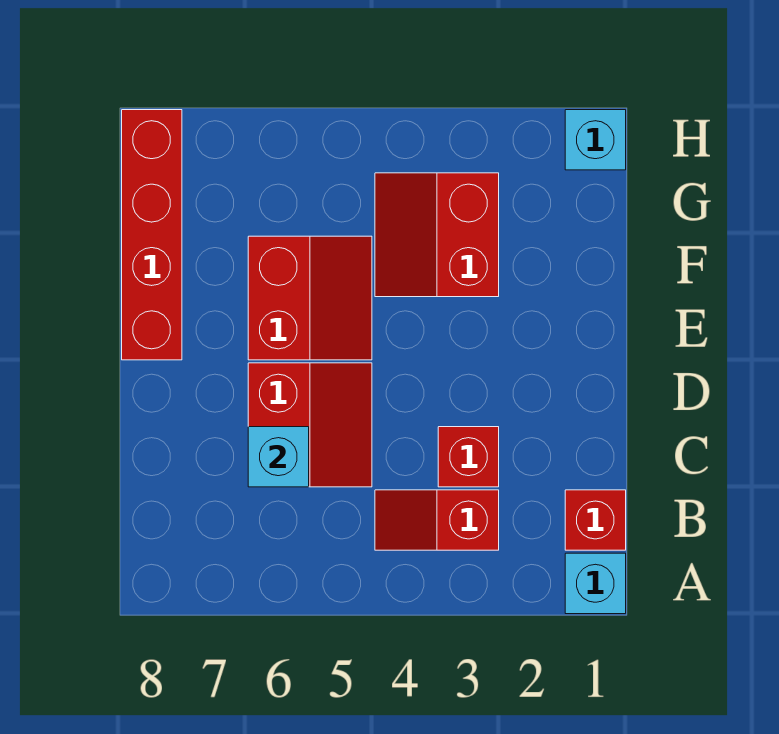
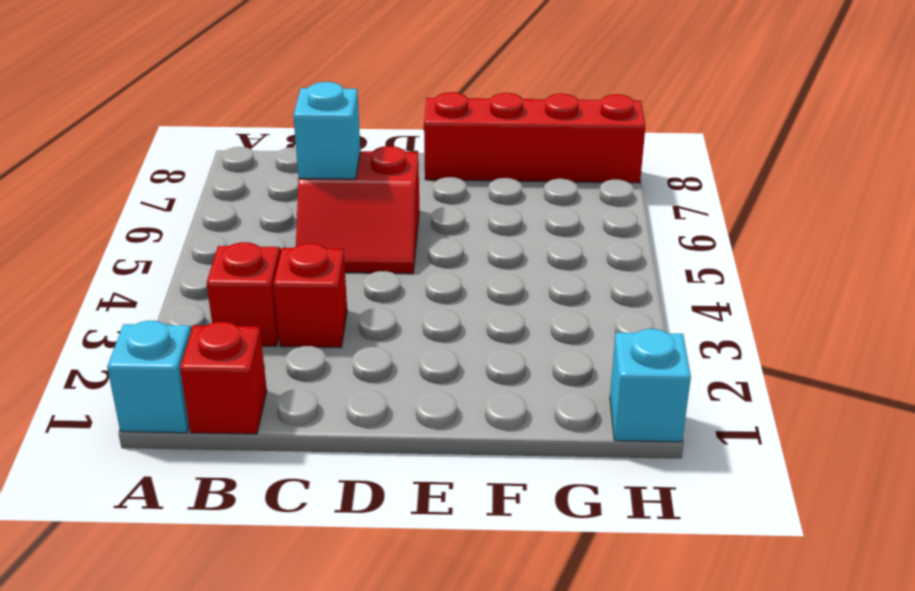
red slope E5:F6 level 1 top 6 -> none
red slope F3:G4 level 1 top 3 -> none

